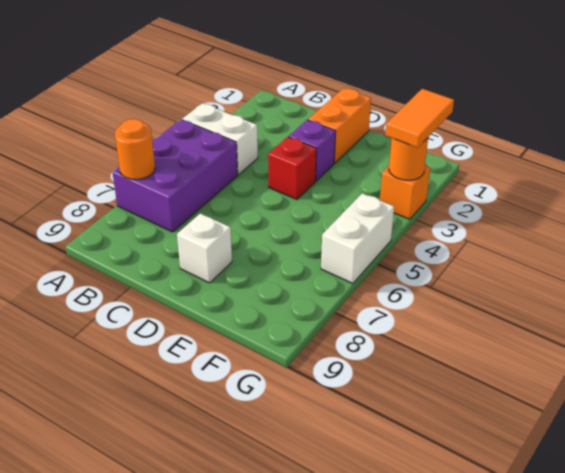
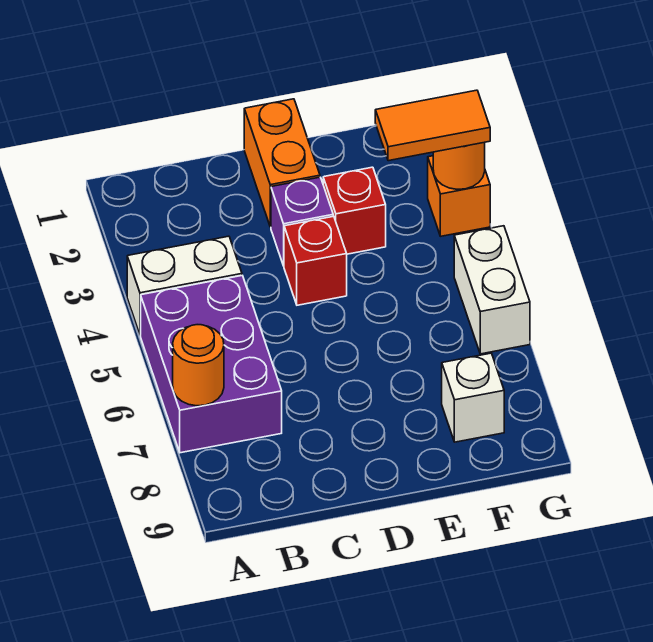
white brick D8 level 1 -> white brick F8 level 1
none -> red brick E3 level 1
orange tile G2:G3 level 3 -> orange tile F3:G3 level 3

